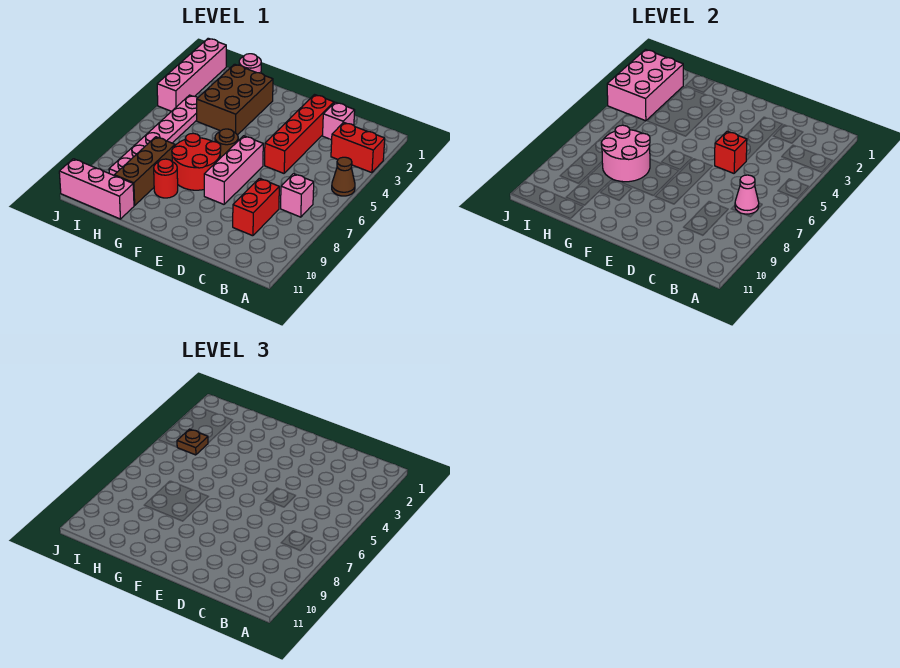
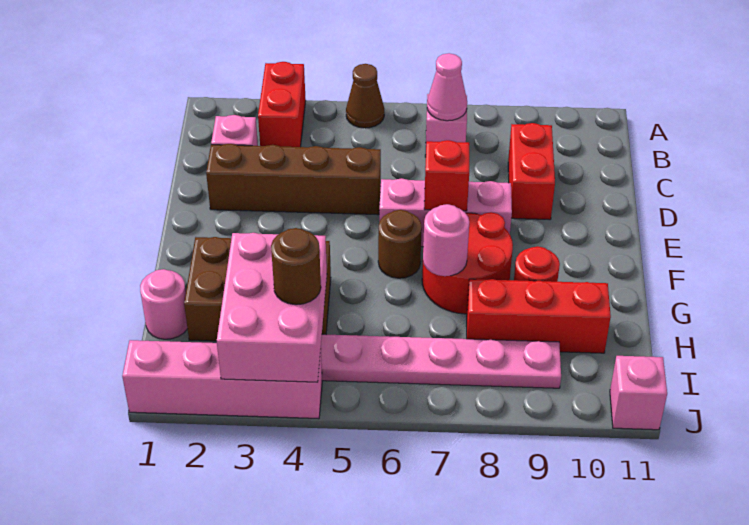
red brick C8:C9 level 1 -> red brick C9:D9 level 1
red brick D2:D5 level 1 -> brown brick D2:D5 level 1
red brick D5 level 2 -> red brick E7 level 2
pink round brick G7:H8 level 2 -> pink round brick G7 level 2
brown brick H8:H10 level 1 -> red brick H8:H10 level 1
pink brick H11:J11 level 1 -> pink brick J11 level 1
pink brick I2:J4 level 2 -> pink brick H3:J4 level 2
brown plate I4 level 3 -> brown round brick I4 level 3

